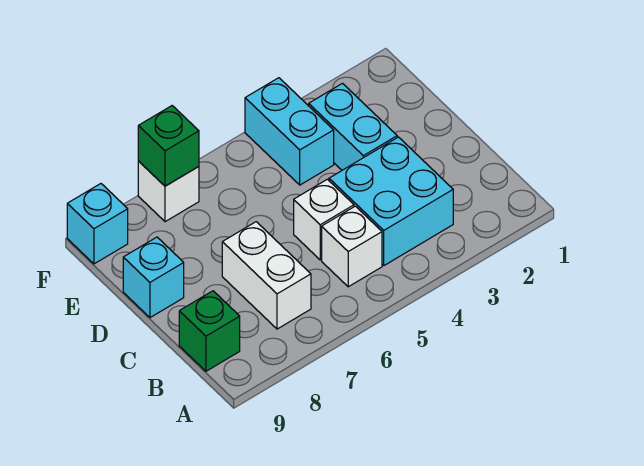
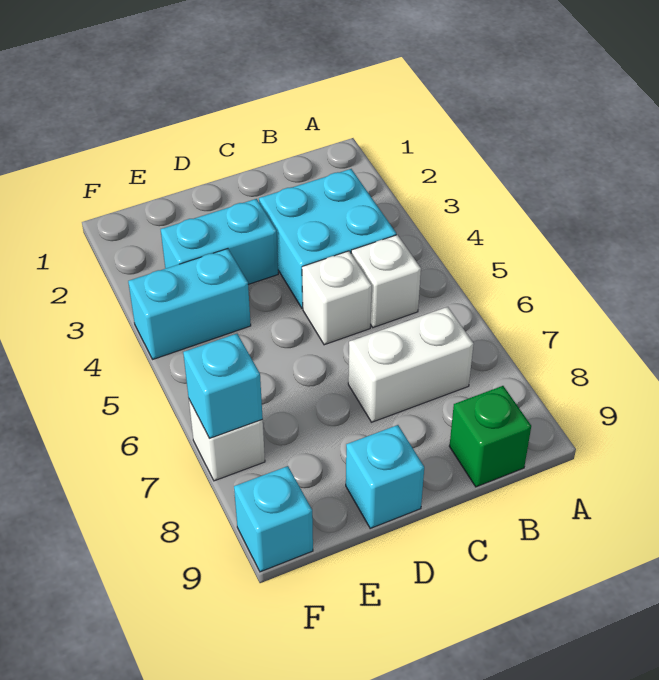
green brick F7 level 2 -> cyan brick F7 level 2

